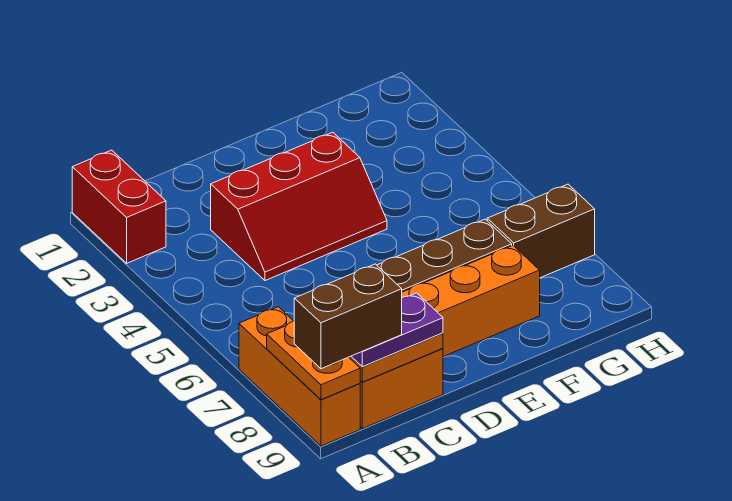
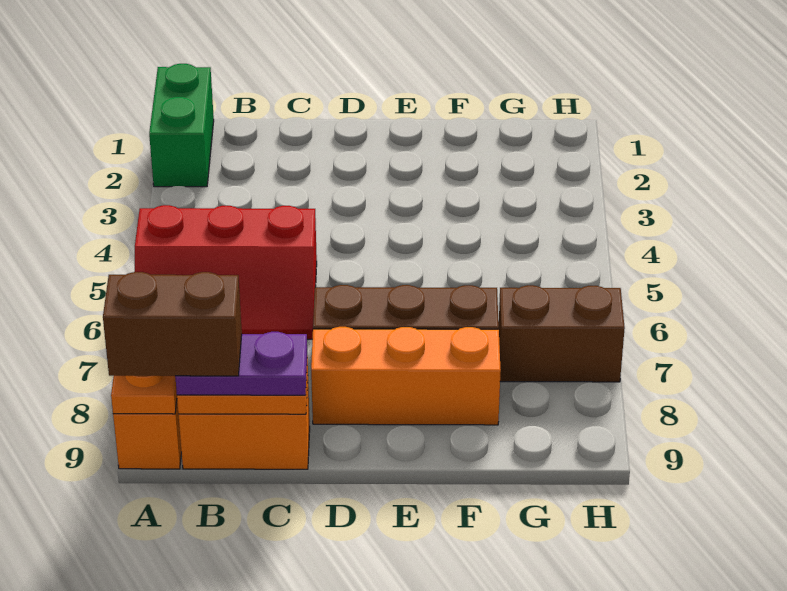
red brick A1:A2 level 1 -> green brick A1:A2 level 1
red slope C3:E4 level 1 top 3 -> red slope A5:C6 level 1 top 5

